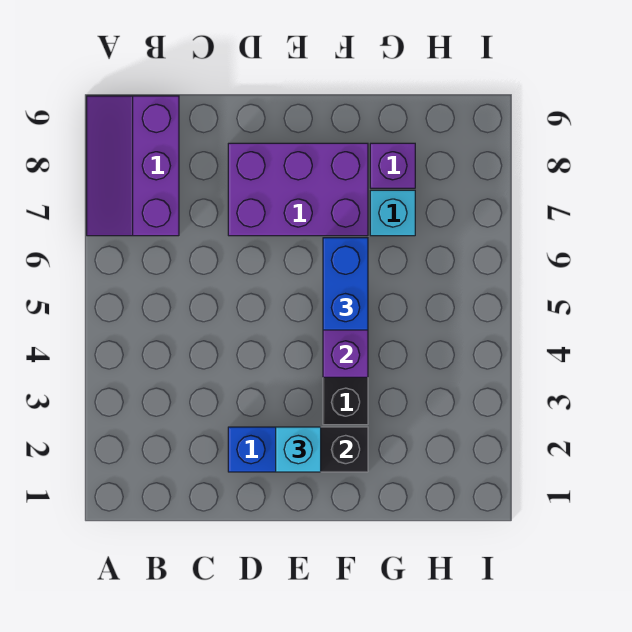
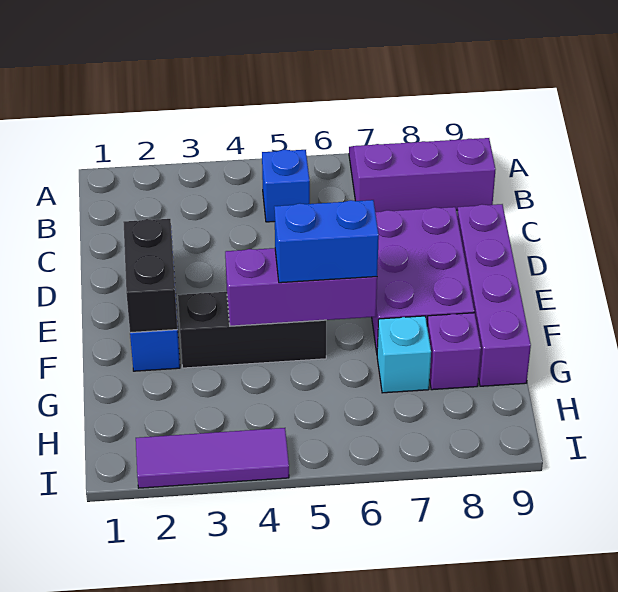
none -> blue brick B5 level 1
none -> purple brick D9:G9 level 1
cyan brick E2 level 3 -> none
none -> purple tile I2:I4 level 1

